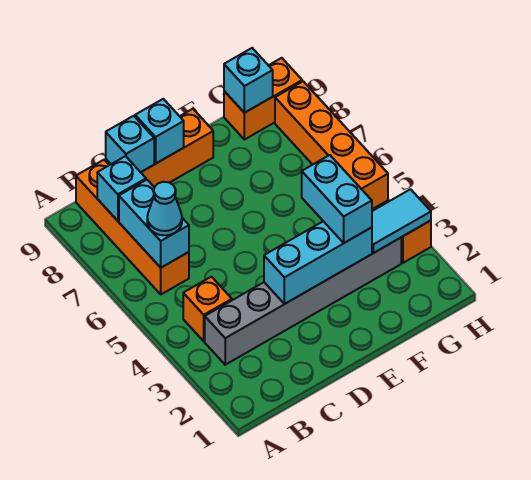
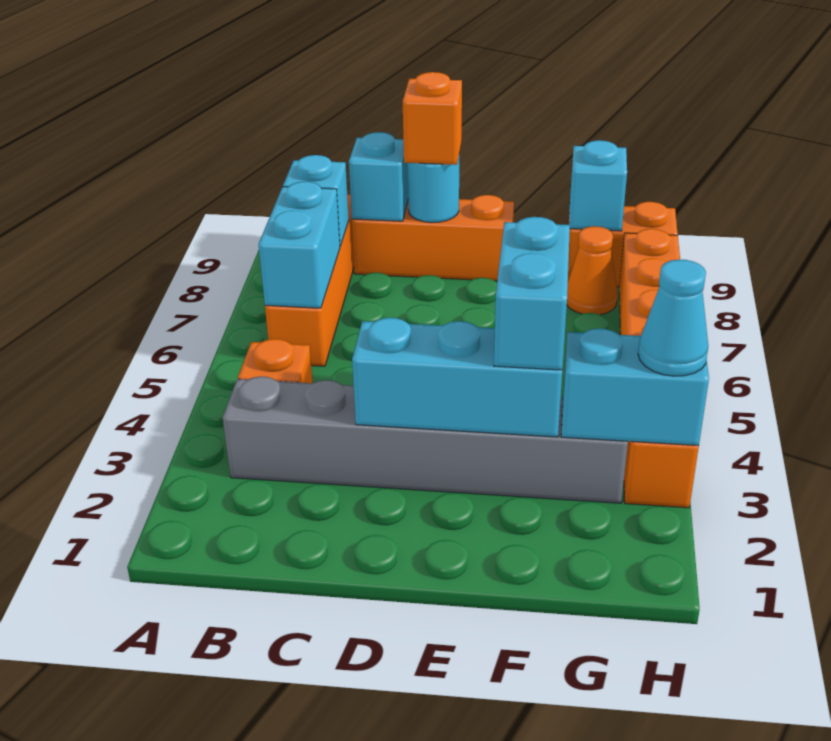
cyan cone B6 level 3 -> cyan cone H3 level 3
cyan brick D9 level 2 -> cyan round brick D9 level 2
none -> orange brick D9 level 3
cyan tile G3:H3 level 2 -> cyan brick G3:H3 level 2
none -> orange cone G8 level 1

